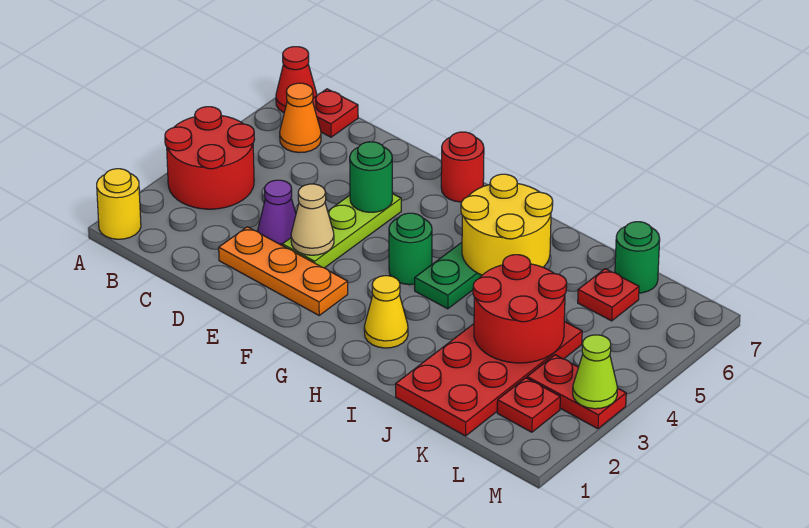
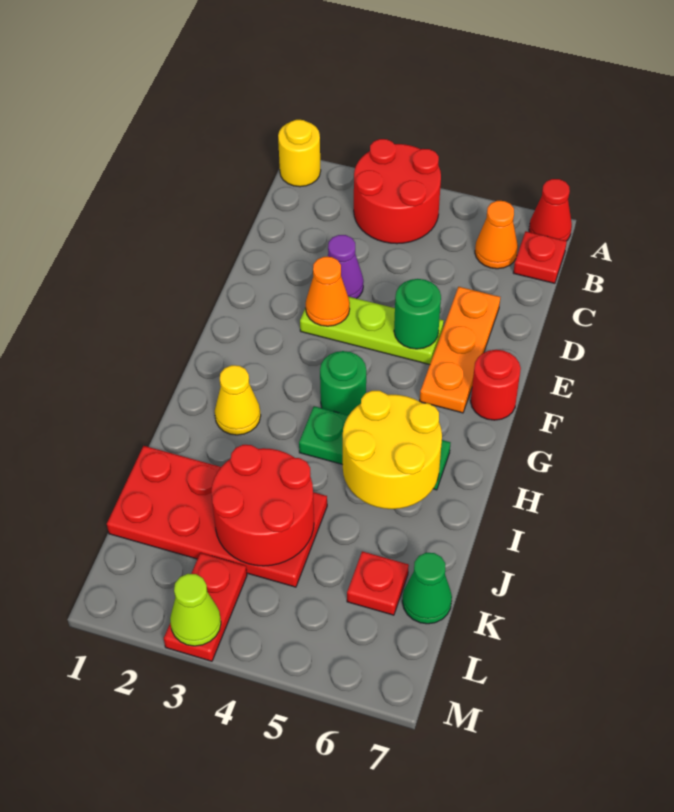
orange plate D2:F2 level 1 -> orange plate D6:F6 level 1
tan cone E3 level 2 -> orange cone E3 level 2
green round brick K7 level 1 -> green cone K7 level 1
red plate L2 level 1 -> none

